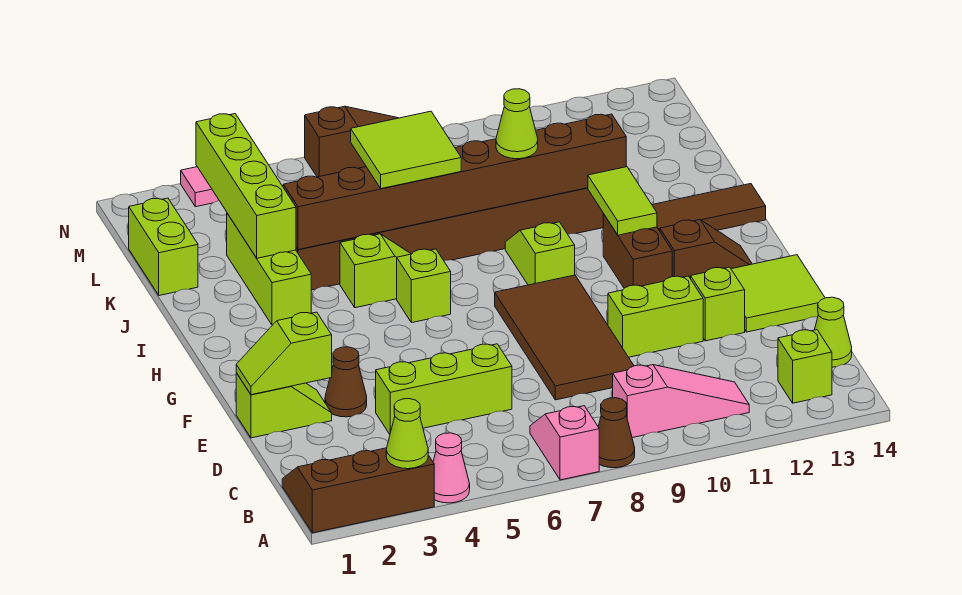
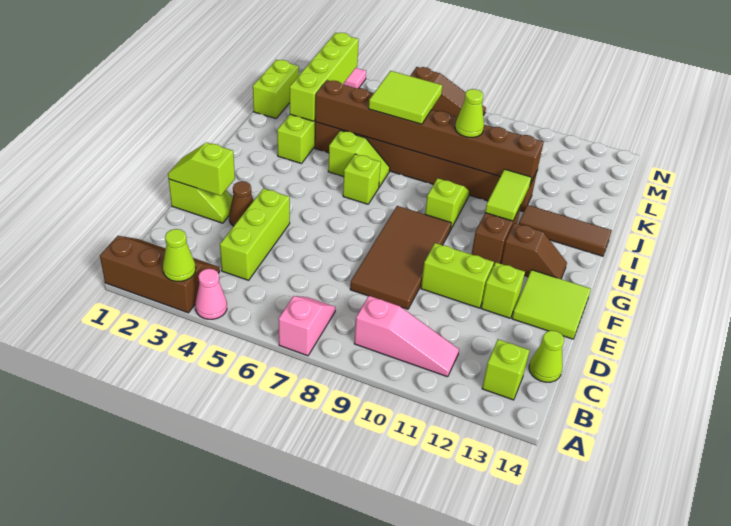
brown cone A8 level 1 -> none
lime brick D4:D6 level 1 -> lime brick C4:E4 level 1

